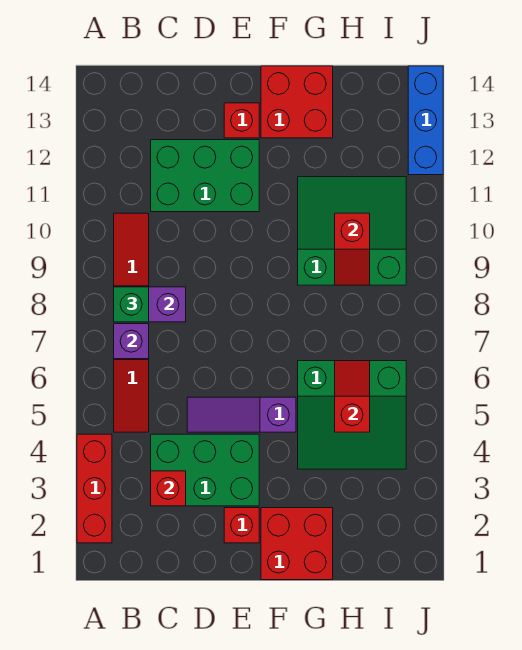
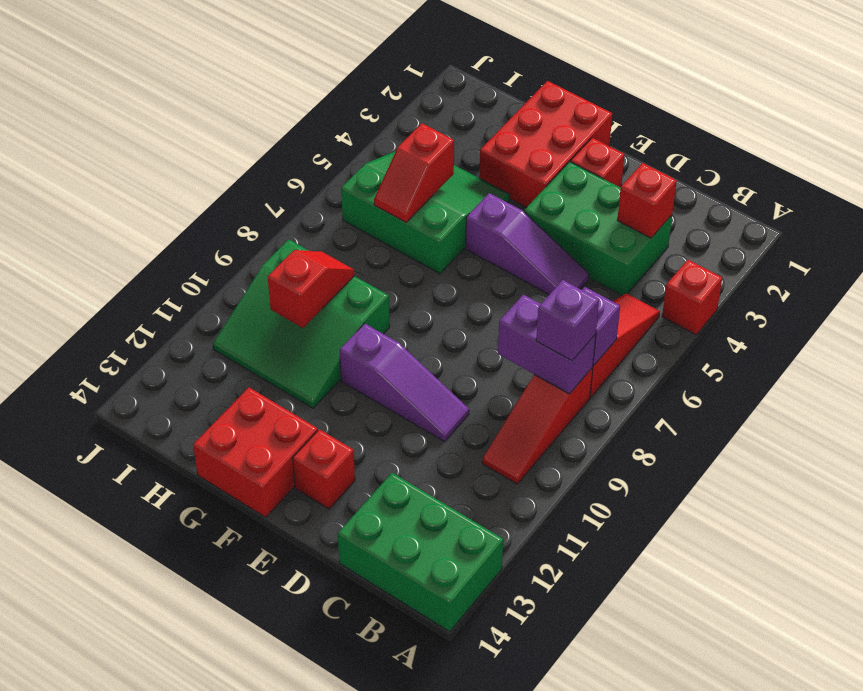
red brick A2:A4 level 1 -> red brick A4 level 1
green brick B8 level 3 -> purple brick B8 level 3
green brick C11:E12 level 1 -> green brick A13:C14 level 1
none -> purple slope D10:F10 level 1 top F
red brick F1:G2 level 1 -> red brick F1:G3 level 1
blue brick J12:J14 level 1 -> none

